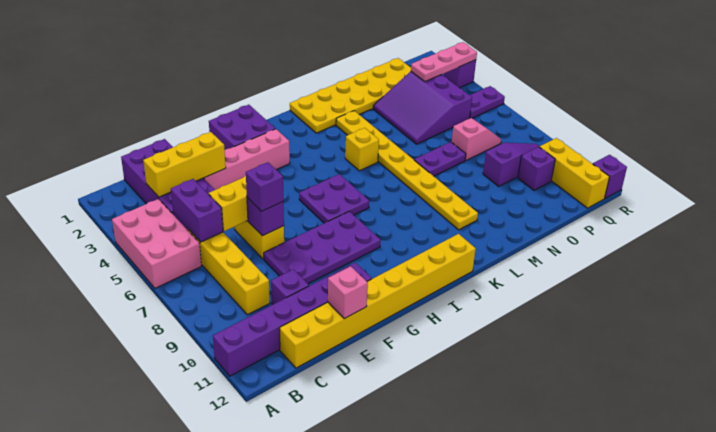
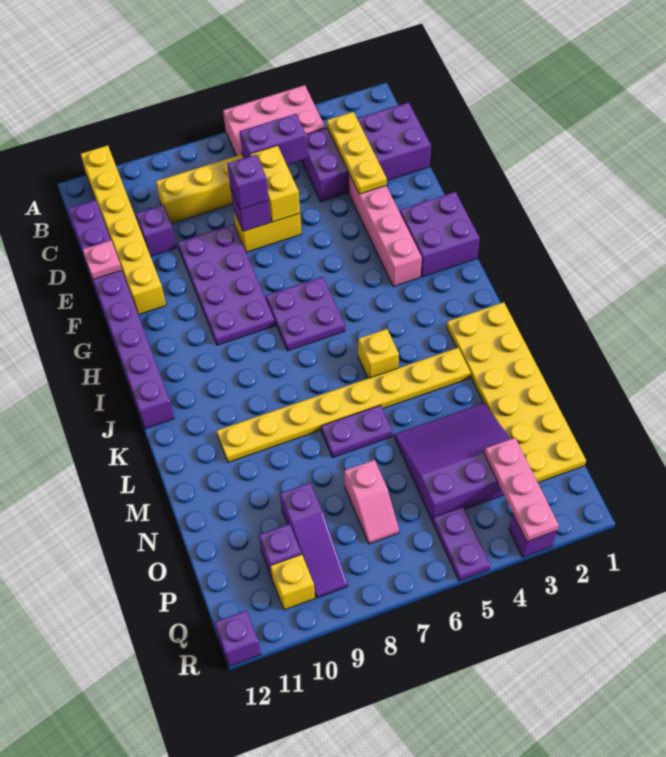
purple brick A11:F11 level 1 -> yellow brick A11:F11 level 1
yellow brick C3:E3 level 2 -> yellow plate C3:E3 level 2
yellow brick C12:J12 level 1 -> purple brick C12:J12 level 1
pink brick E12 level 2 -> pink plate E12 level 2
purple plate M7:N7 level 1 -> purple plate M6:M7 level 1
yellow brick Q10:Q12 level 1 -> yellow brick Q10 level 1

